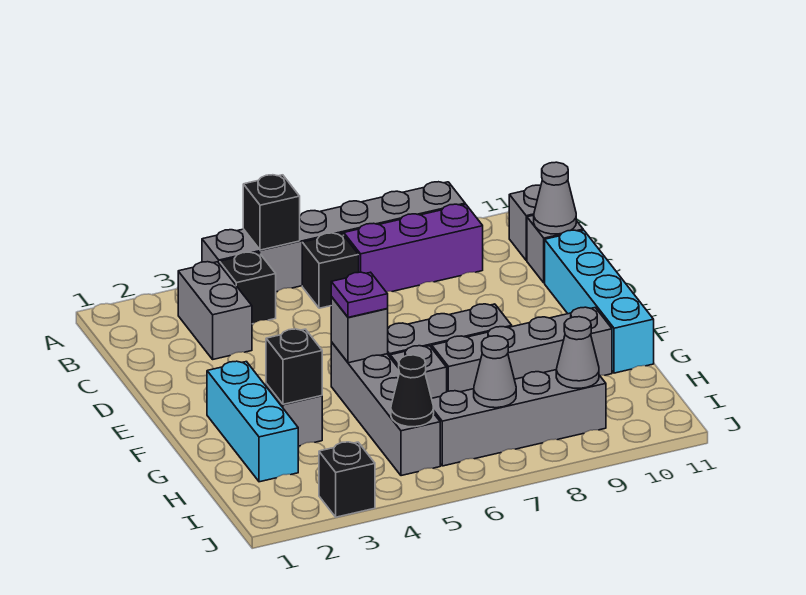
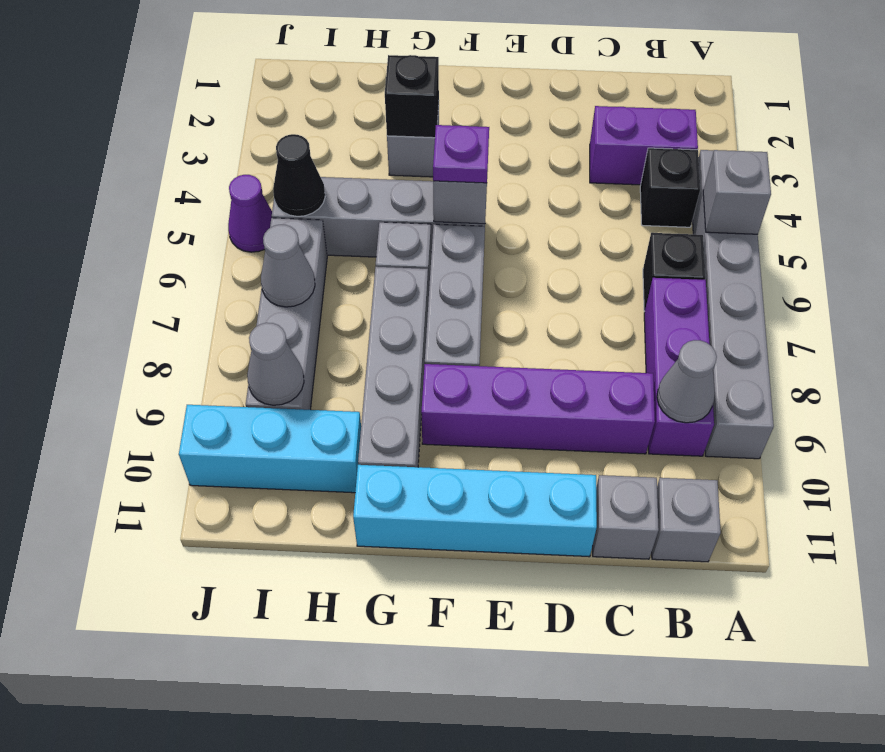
black brick A5 level 2 -> grey brick A5 level 2
grey brick B3:C3 level 1 -> purple brick B3:C3 level 1
none -> purple brick C9:F9 level 1
grey cone C11 level 2 -> grey cone B9 level 2
cyan brick F2:H2 level 1 -> cyan brick H10:J10 level 1
black brick J3 level 1 -> none
none -> purple cone J5 level 1

